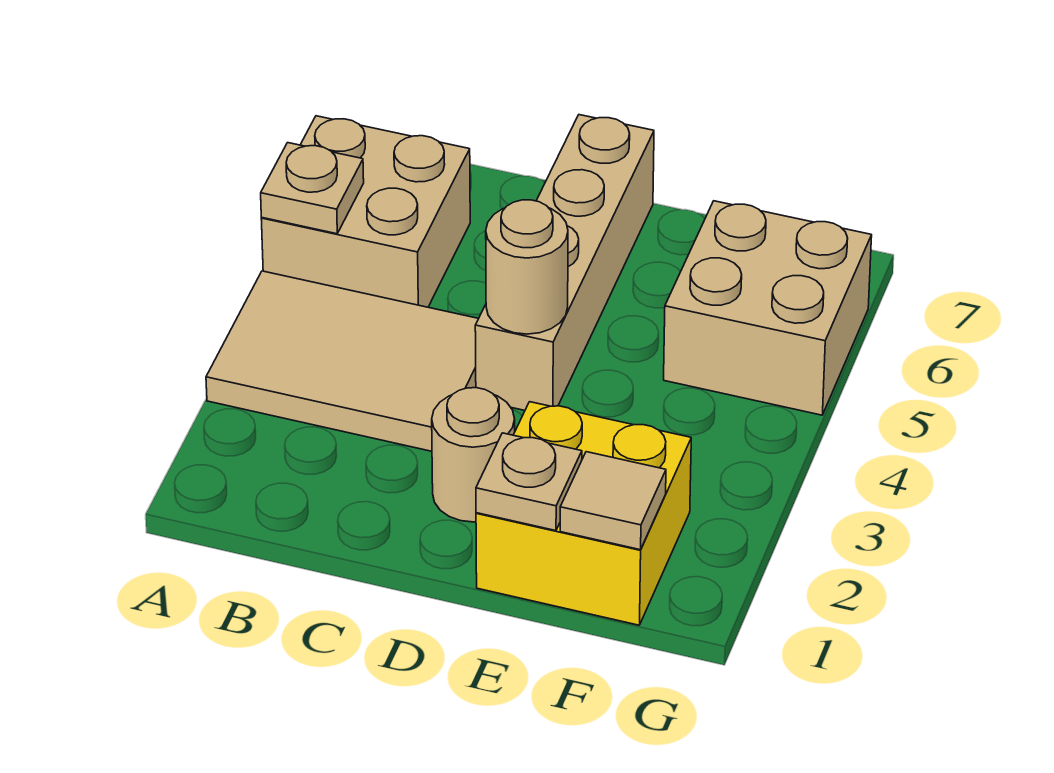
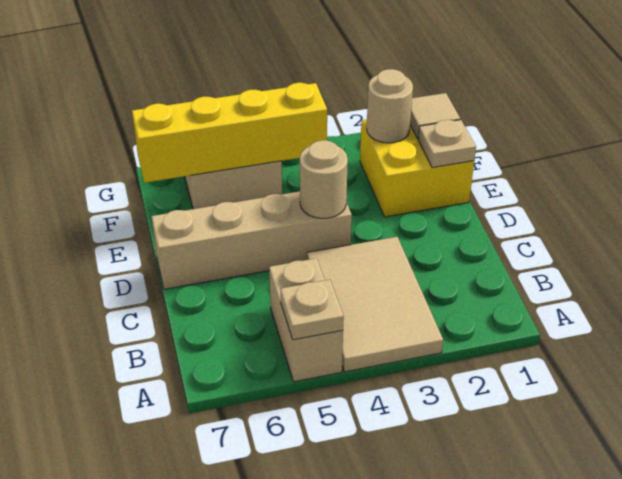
tan brick A5:B6 level 1 -> tan brick A5:B5 level 1
tan round brick D2 level 1 -> tan round brick F2 level 2
none -> yellow brick F4:F7 level 2

